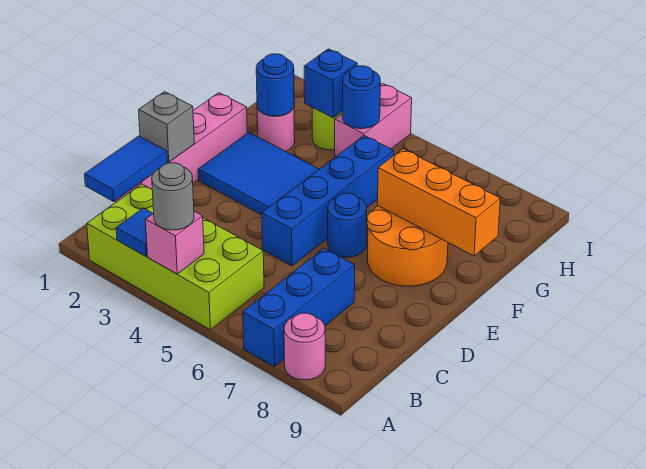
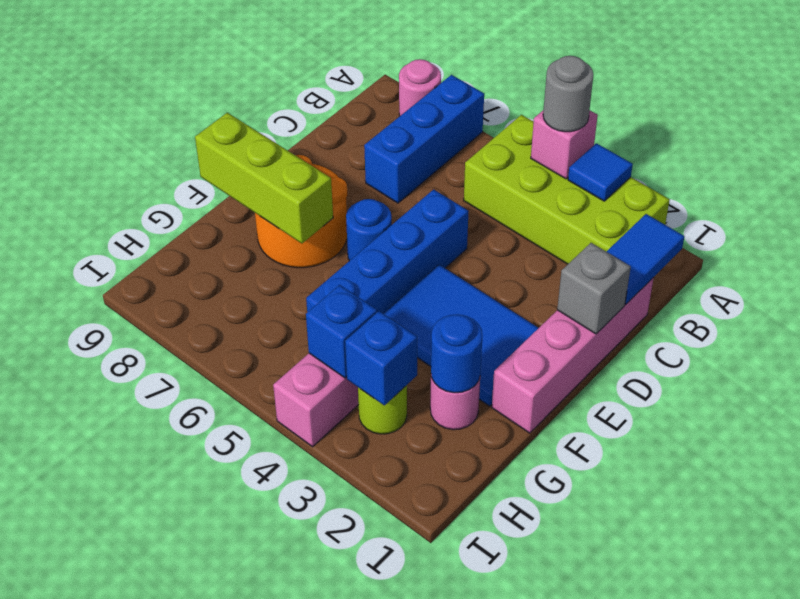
orange brick F7:F9 level 2 -> lime brick F7:F9 level 2
blue round brick H4 level 2 -> blue brick H4 level 2

